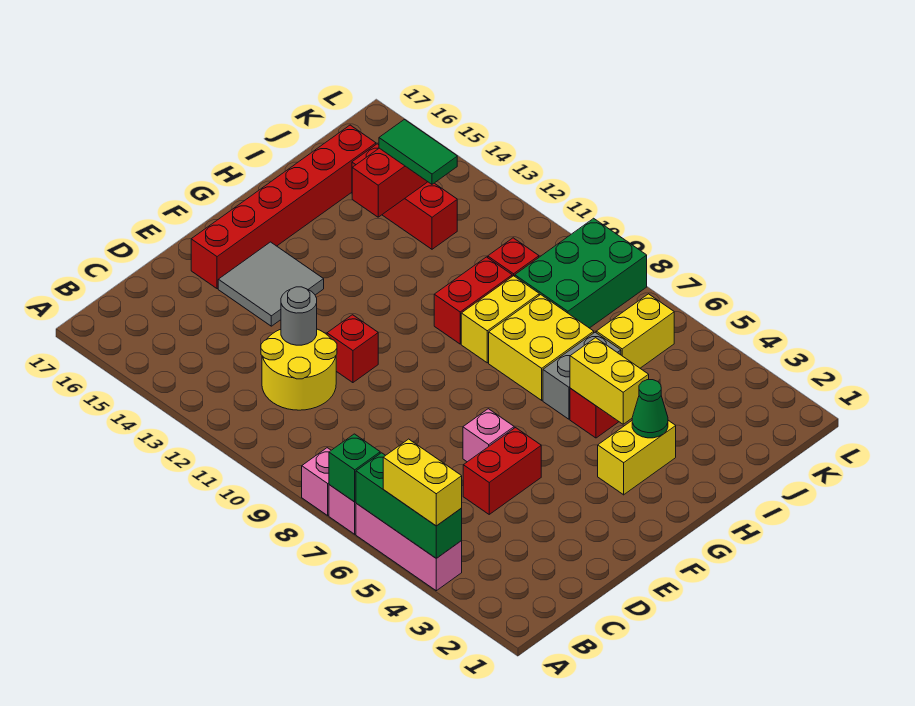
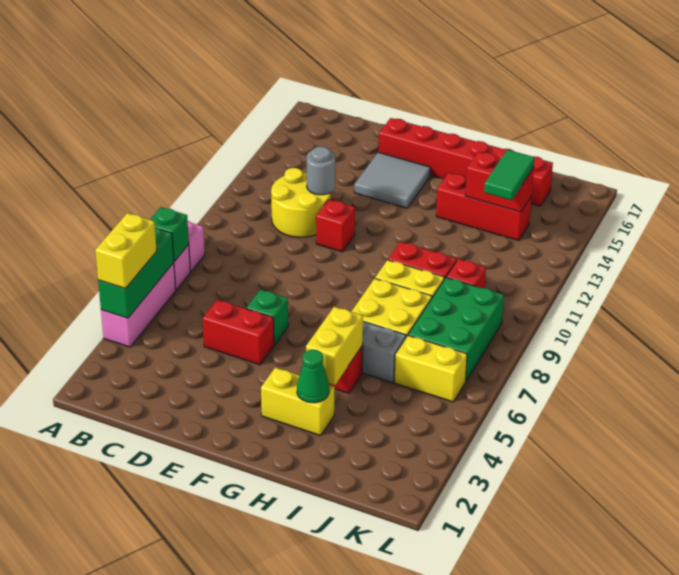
pink brick E6 level 1 -> green brick E6 level 1
green brick J8:L9 level 1 -> green brick J7:K9 level 1
red brick J13:J15 level 1 -> red brick H14:J14 level 1

